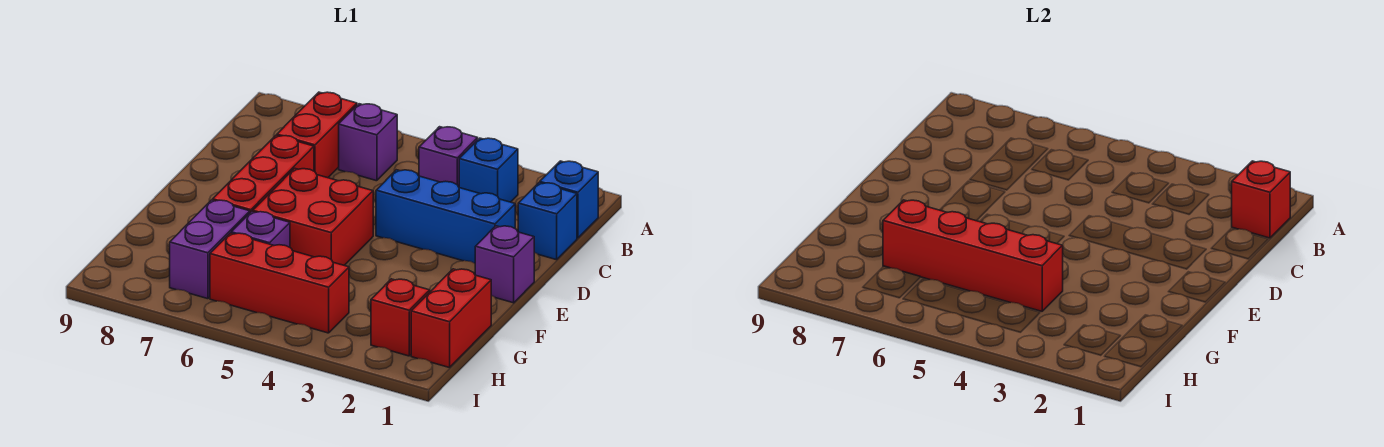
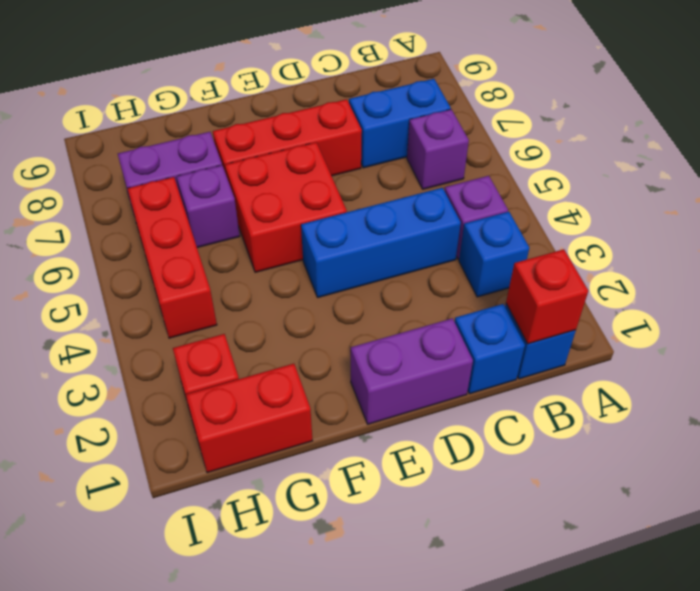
red brick B7:C7 level 1 -> blue brick B7:C7 level 1
blue brick D2:D4 level 1 -> blue brick C4:E4 level 1
purple brick E1 level 1 -> purple brick D1:E1 level 1
red brick G4:G7 level 2 -> none

